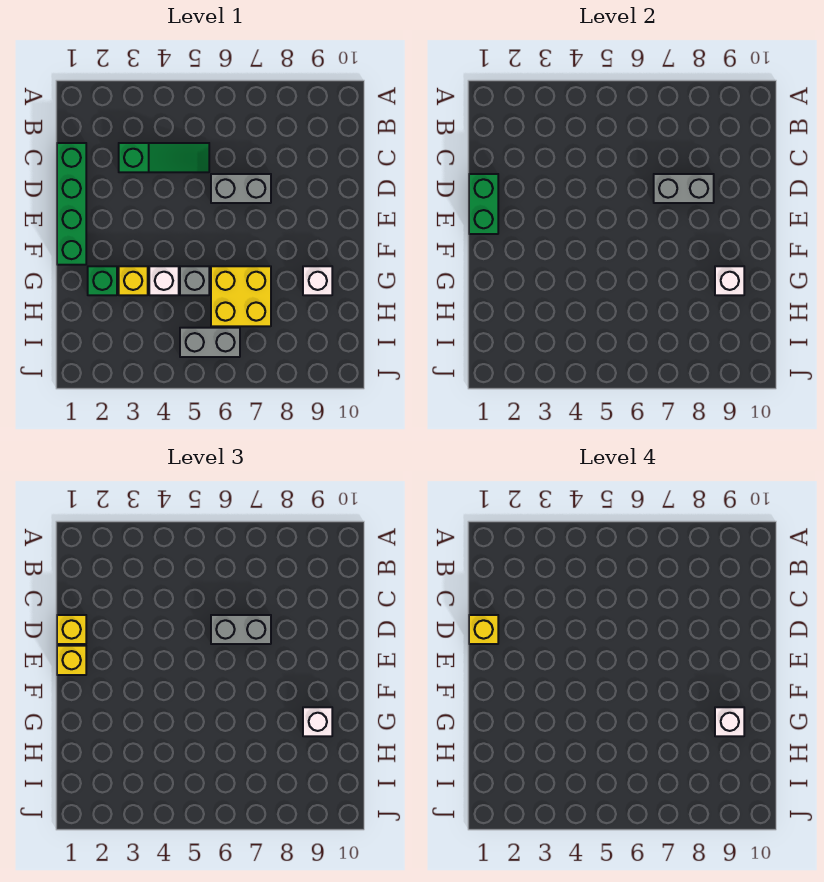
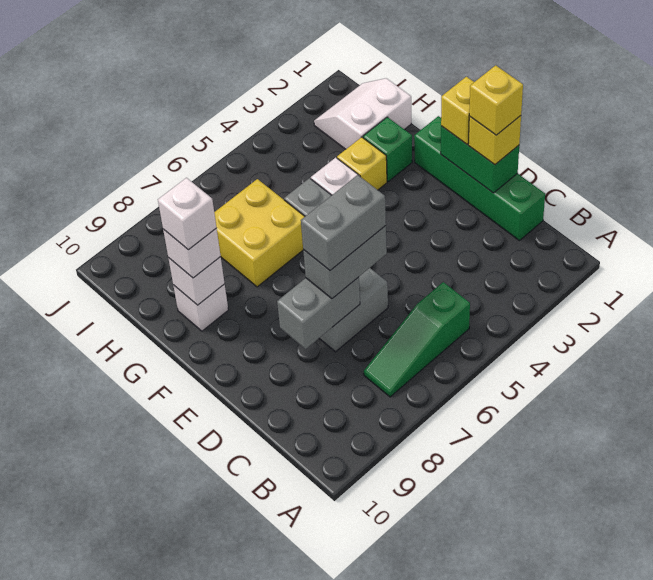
green slope C3:C5 level 1 top 3 -> green slope B5:B7 level 1 top 5
none -> white slope H1:I2 level 1 top H
grey brick I5:I6 level 1 -> grey brick D6:D7 level 4

